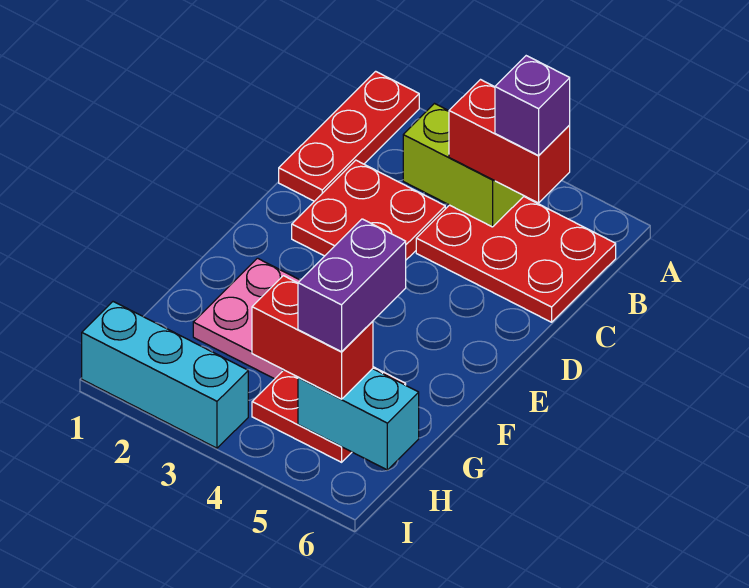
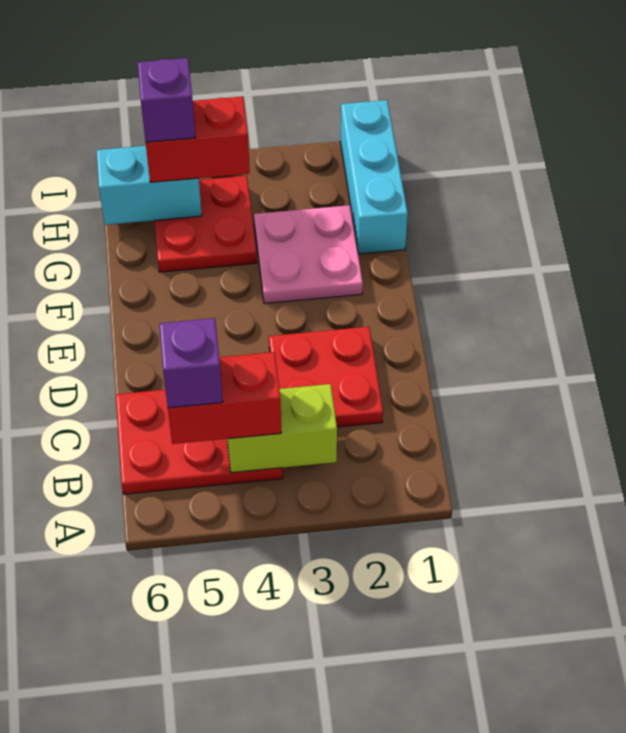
red plate A1:C1 level 1 -> none
purple brick G5:H5 level 4 -> purple brick H5 level 4
cyan brick I1:I3 level 1 -> cyan brick G1:I1 level 1

